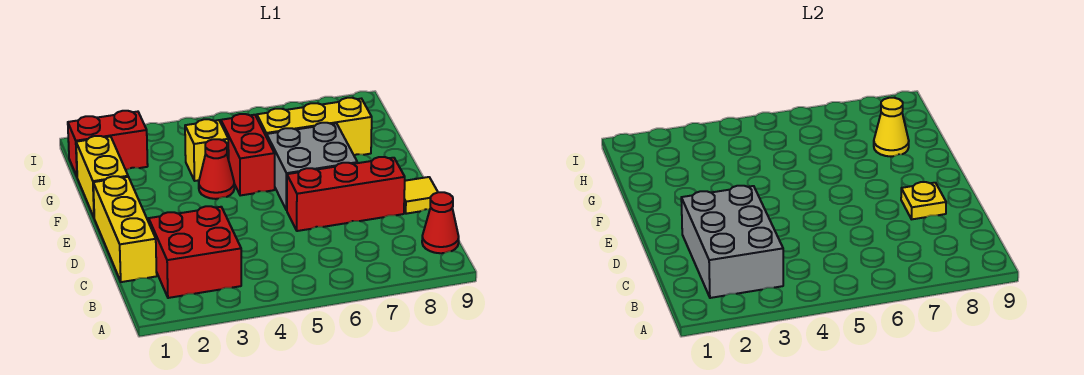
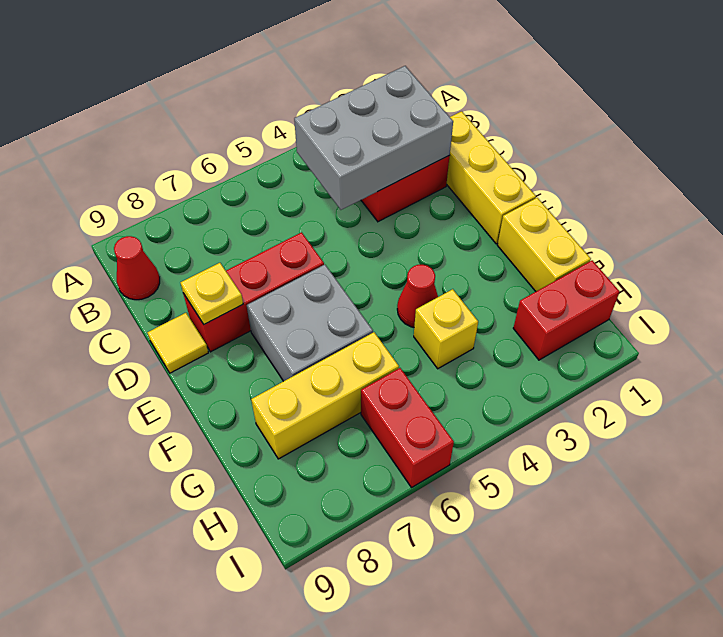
grey brick B2:D3 level 2 -> grey brick B2:C4 level 2
red brick F5:G5 level 1 -> red brick H6:I6 level 1
yellow cone G8 level 2 -> none

